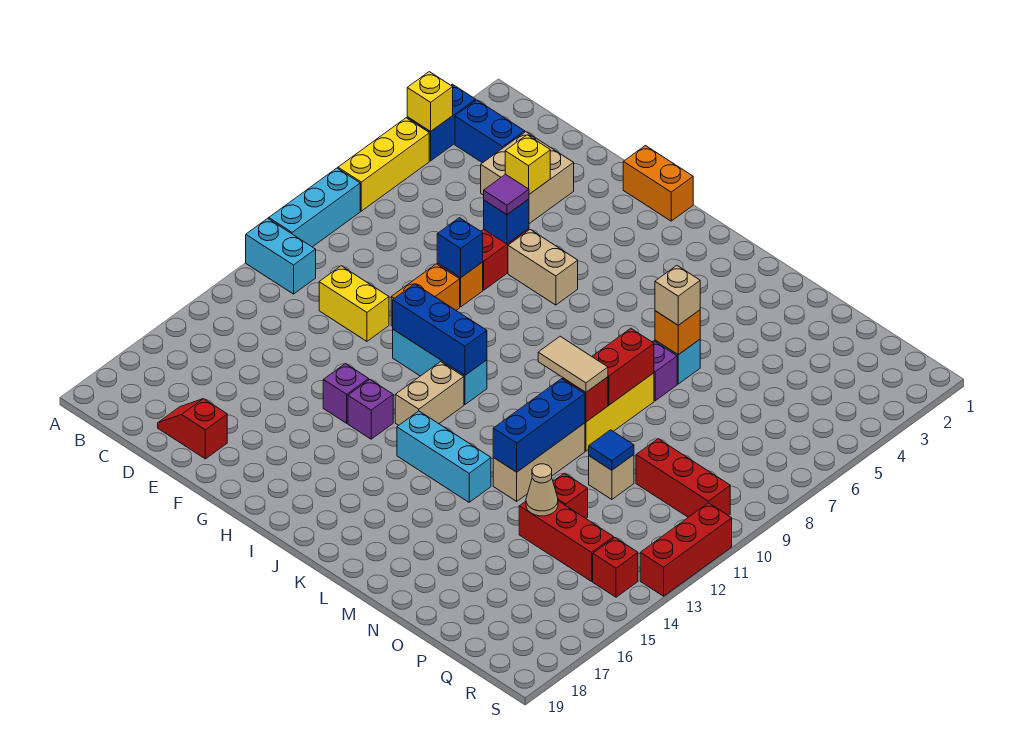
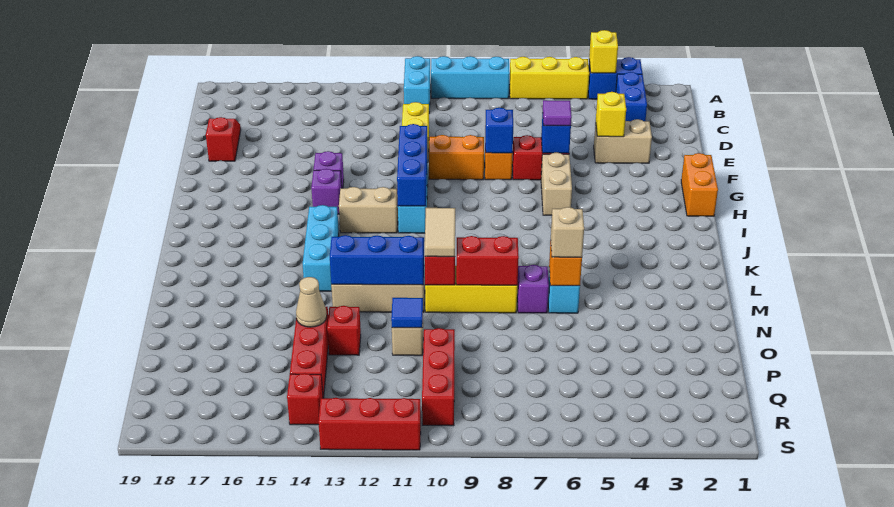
tan brick D3:E4 level 1 -> tan brick E3:E4 level 1

